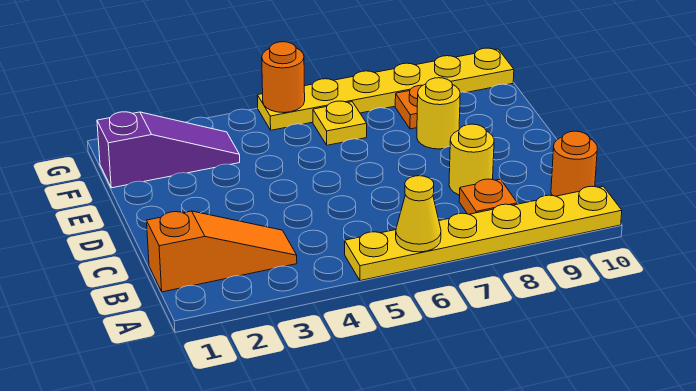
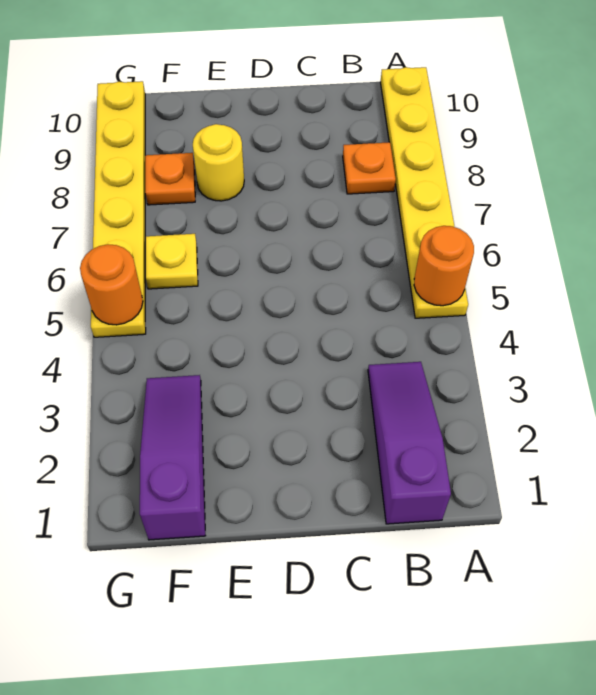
yellow cone A6 level 2 -> none
orange slope B1:B3 level 1 top 1 -> purple slope B1:B3 level 1 top 1
orange round brick B10 level 1 -> orange round brick A5 level 2
yellow round brick C8 level 1 -> none

